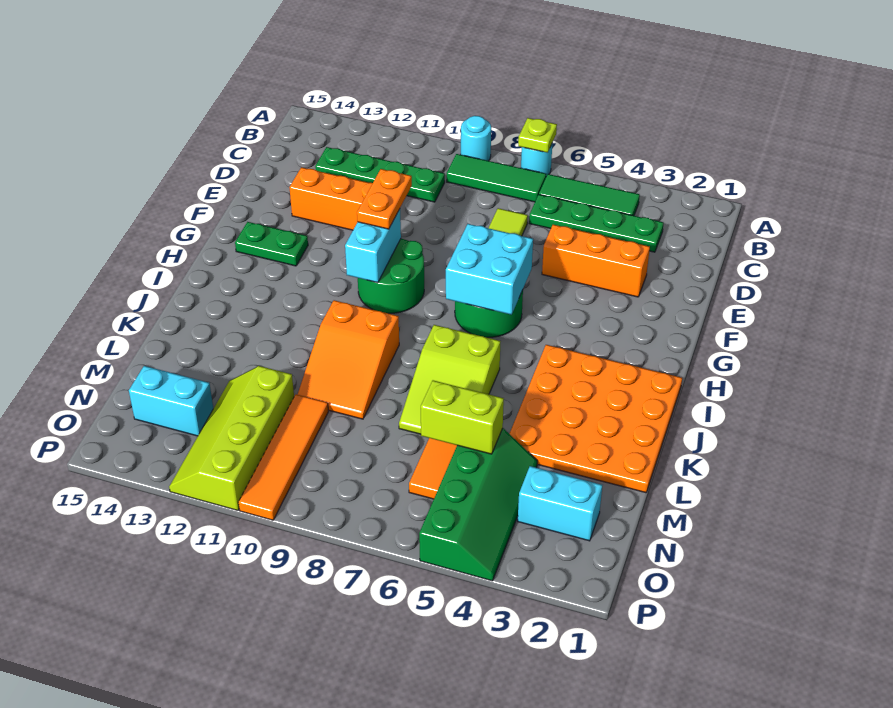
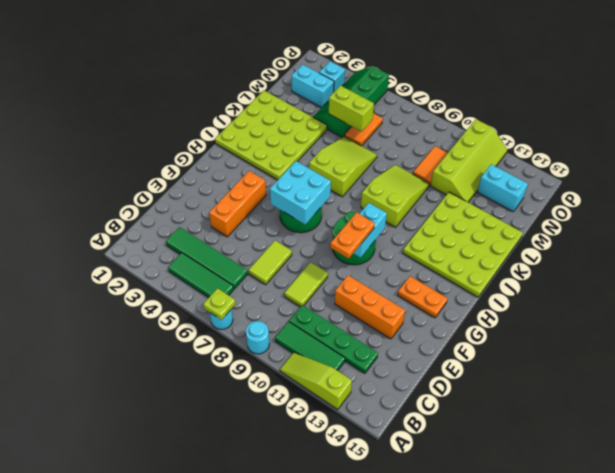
none -> lime slope A11:A13 level 1 top 13
green tile B7:B9 level 1 -> green tile B10:B12 level 1
green plate C3:C6 level 1 -> green tile C3:C6 level 1
none -> lime tile D9:E9 level 1
orange brick E3:E5 level 1 -> orange brick E4:G4 level 1
green plate G13:G14 level 1 -> orange plate G13:G14 level 1
orange plate I1:L4 level 1 -> lime plate I1:L4 level 1
none -> lime plate I12:L15 level 1
orange slope J9:L10 level 1 top J -> lime slope J9:L10 level 1 top J
orange tile M10:P10 level 1 -> orange tile M10:N10 level 1
none -> cyan brick O3 level 1

